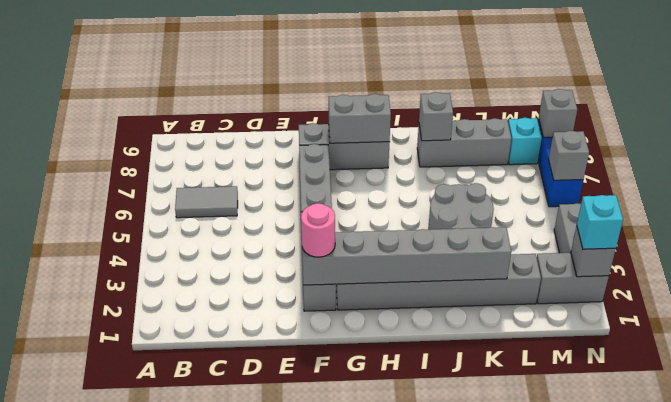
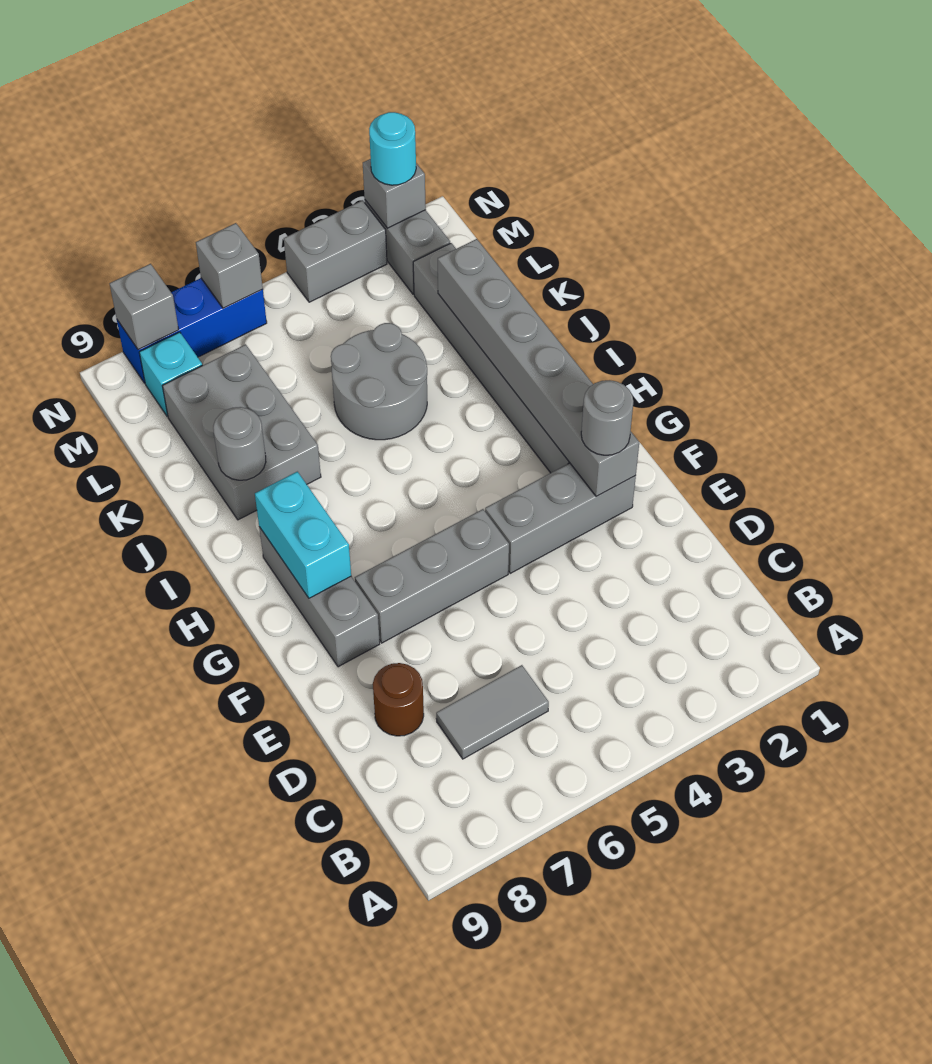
grey tile B6:C6 level 1 -> grey tile C6:C7 level 1
none -> brown round brick D8 level 1
pink round brick F2 level 3 -> grey round brick F2 level 3
grey brick G8:H8 level 2 -> cyan brick G8:H8 level 2
grey brick J8:L8 level 1 -> grey brick J7:L8 level 1
grey brick J8 level 2 -> grey round brick J8 level 2
cyan brick N2 level 3 -> cyan round brick N2 level 3

